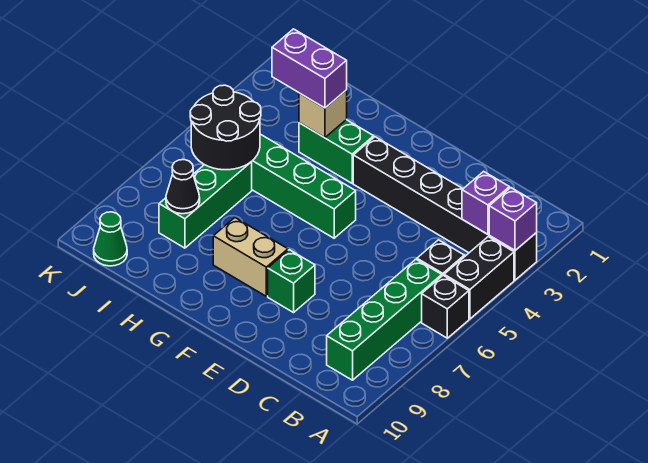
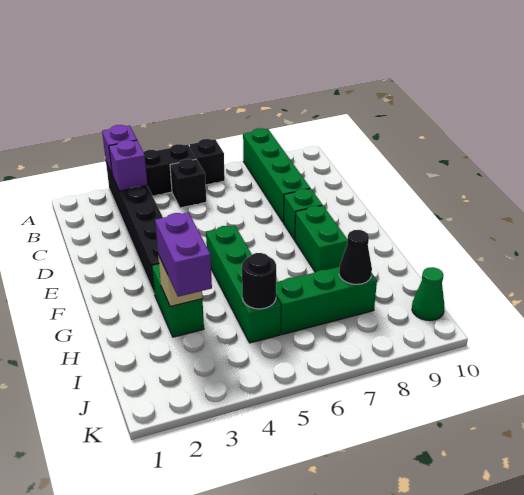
green brick B6:B9 level 1 -> green brick A8:D8 level 1
tan brick F8:G8 level 1 -> green brick F8:G8 level 1
black round brick I5:J6 level 2 -> black round brick I5 level 2

